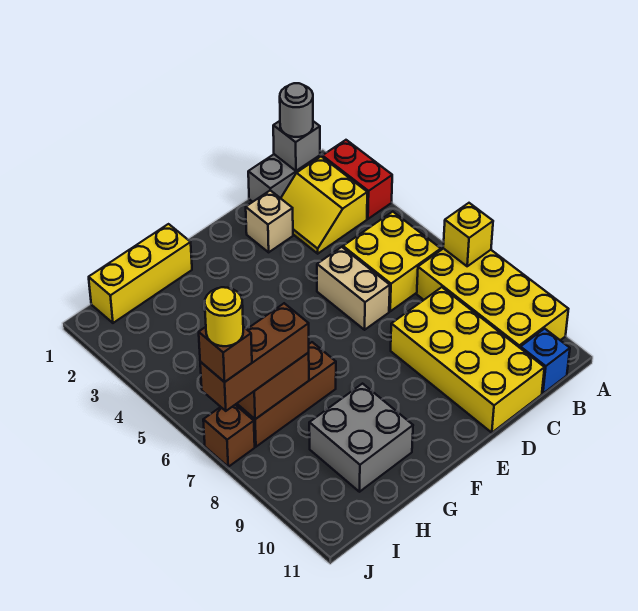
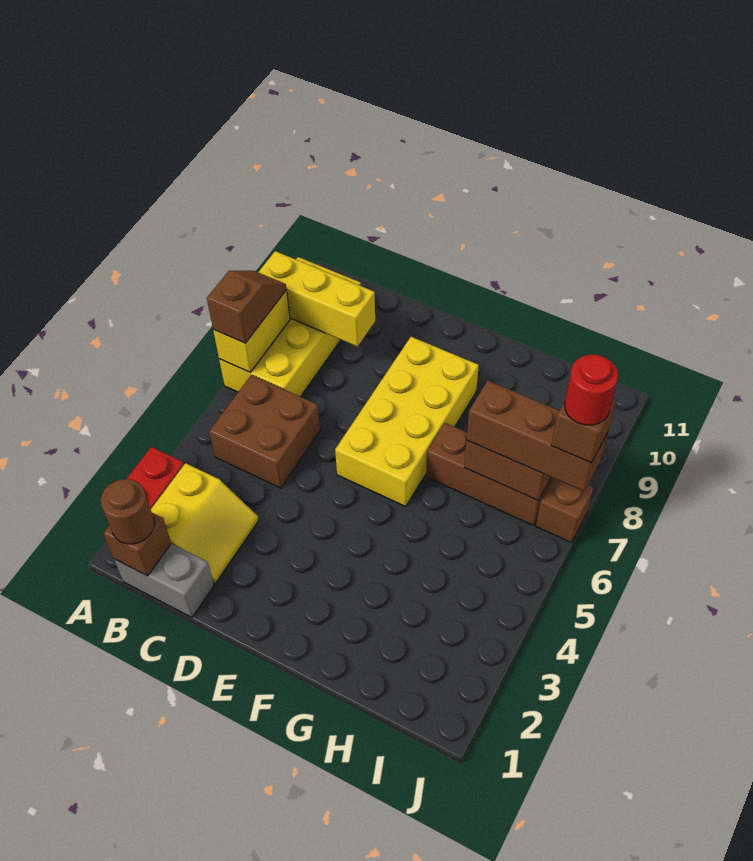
yellow brick A7 level 2 -> yellow brick A7:A8 level 2
none -> brown slope A7:A8 level 3 top 7
grey brick B1 level 2 -> brown brick B1 level 2
grey round brick B1 level 3 -> brown round brick B1 level 3
yellow brick B5:C6 level 1 -> brown brick B5:C6 level 1
blue brick B11 level 1 -> none
yellow brick C8:D11 level 1 -> yellow brick E6:F9 level 1
tan brick D2 level 1 -> none
tan brick D5:D6 level 1 -> none
yellow brick G1:I1 level 1 -> yellow brick A9:C9 level 2
grey brick G9:H10 level 1 -> none
yellow round brick J7 level 5 -> red round brick J7 level 5

